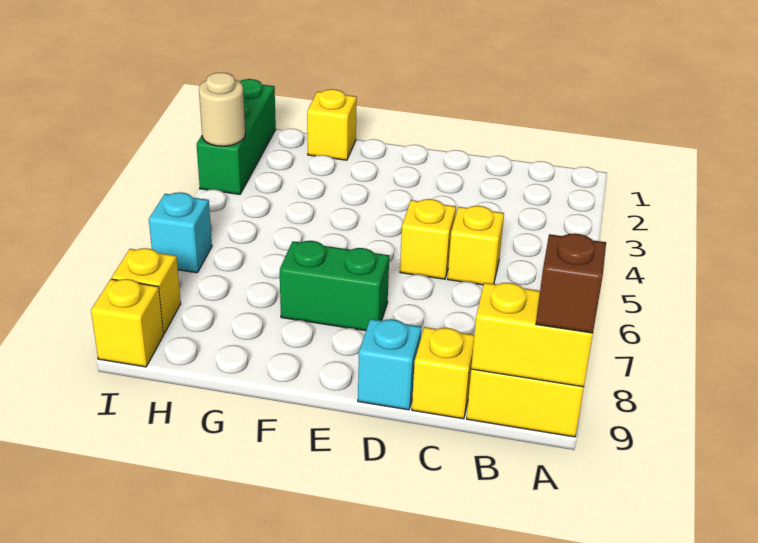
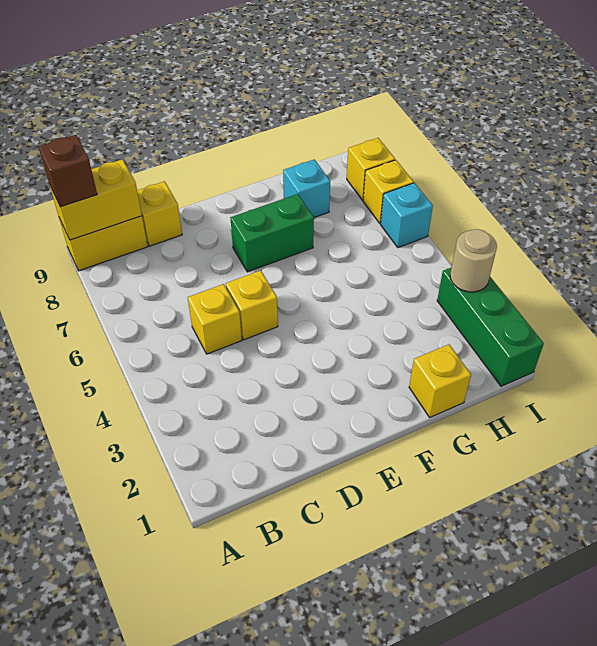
cyan brick D9 level 1 -> cyan brick G8 level 1
yellow brick I9 level 1 -> yellow brick I7 level 1

